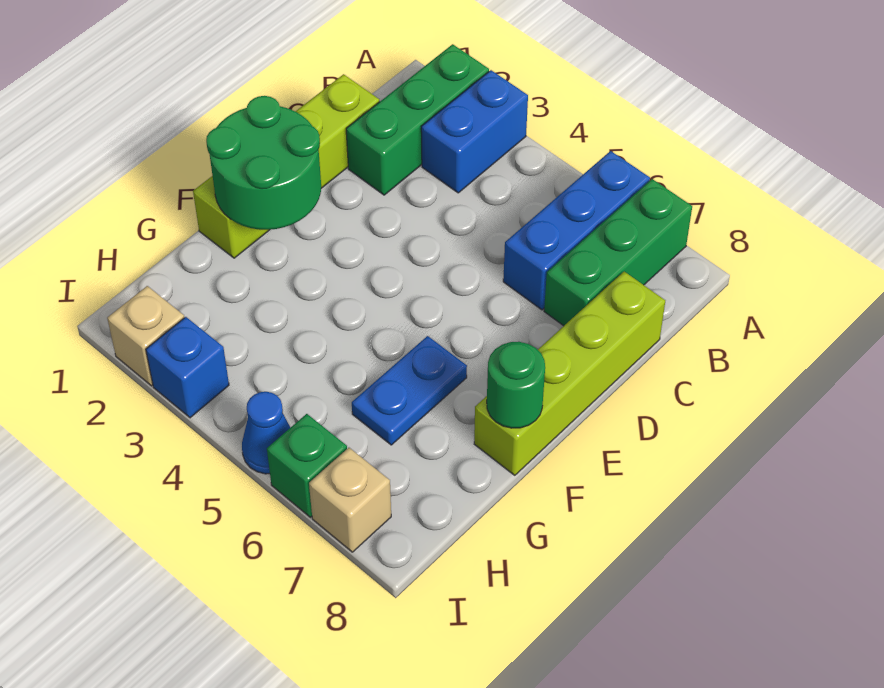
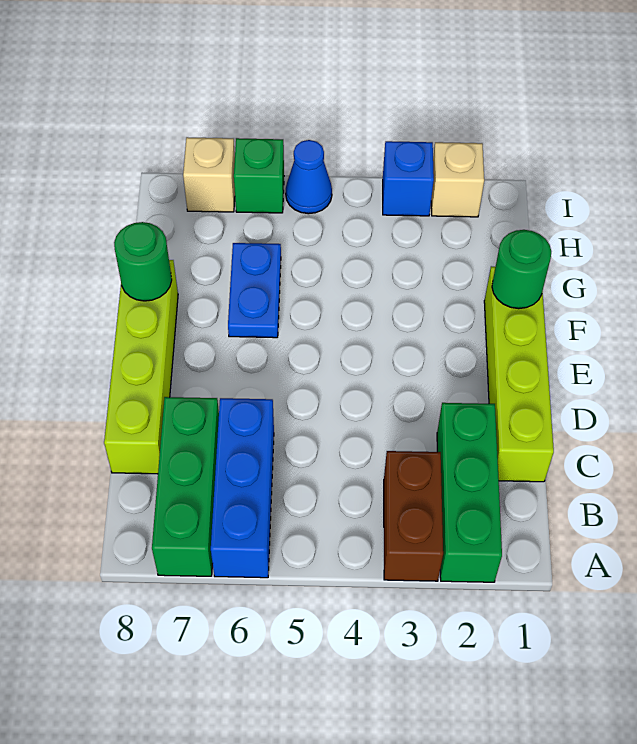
blue brick A3:B3 level 1 -> brown brick A3:B3 level 1
green round brick E1:F2 level 2 -> green round brick F1 level 2

